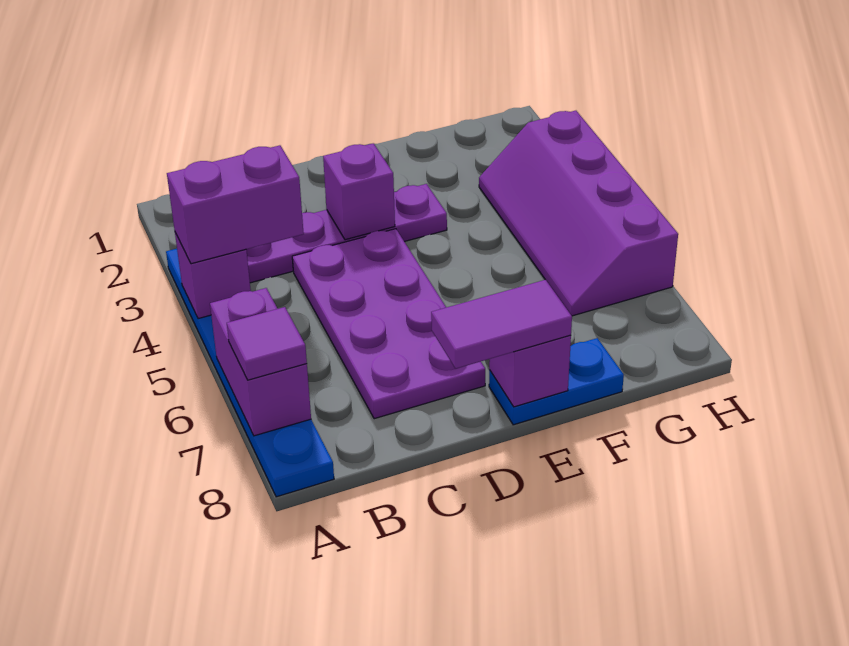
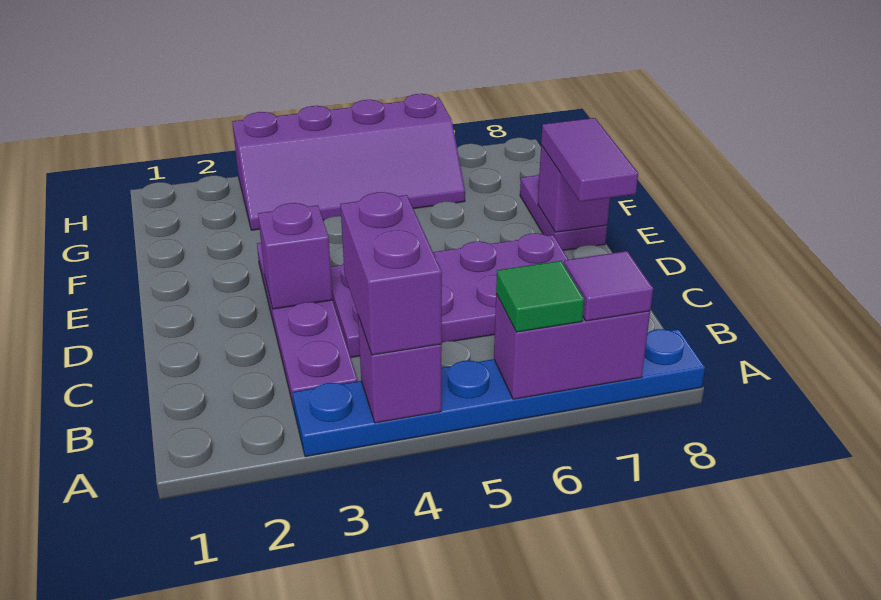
none -> green tile A6 level 3
blue plate E8:F8 level 1 -> purple plate E8:F8 level 1

